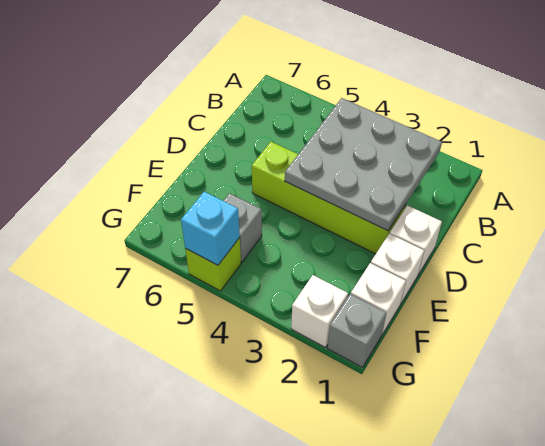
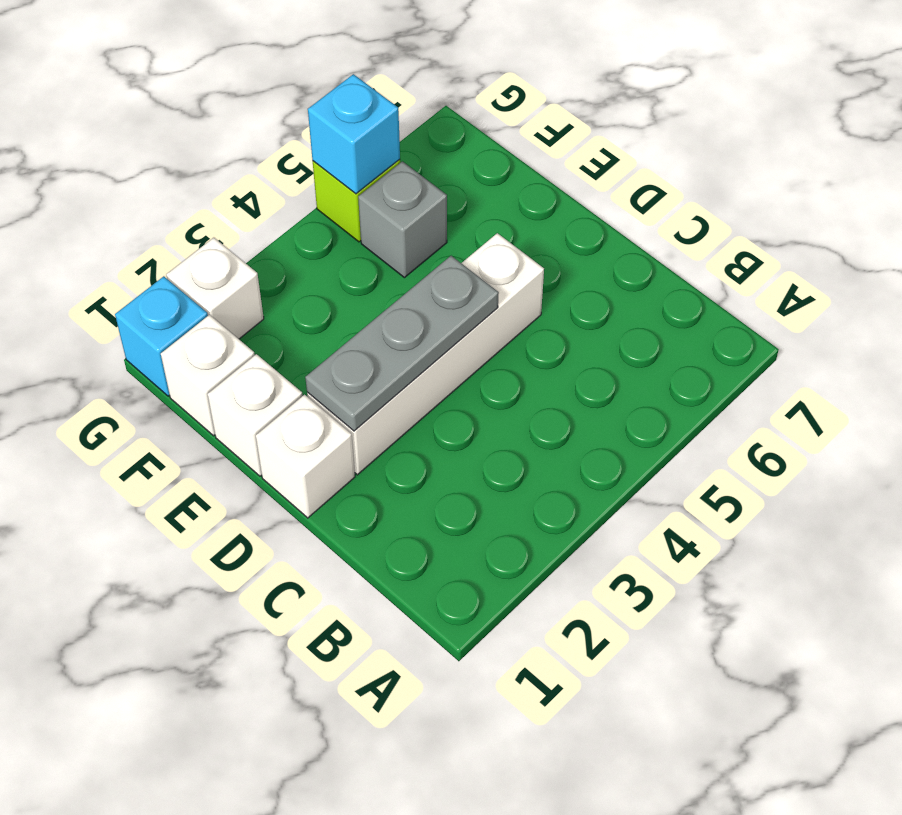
grey plate B2:D4 level 2 -> grey plate D2:D4 level 2
lime brick D2:D5 level 1 -> white brick D2:D5 level 1
grey brick G1 level 1 -> cyan brick G1 level 1

